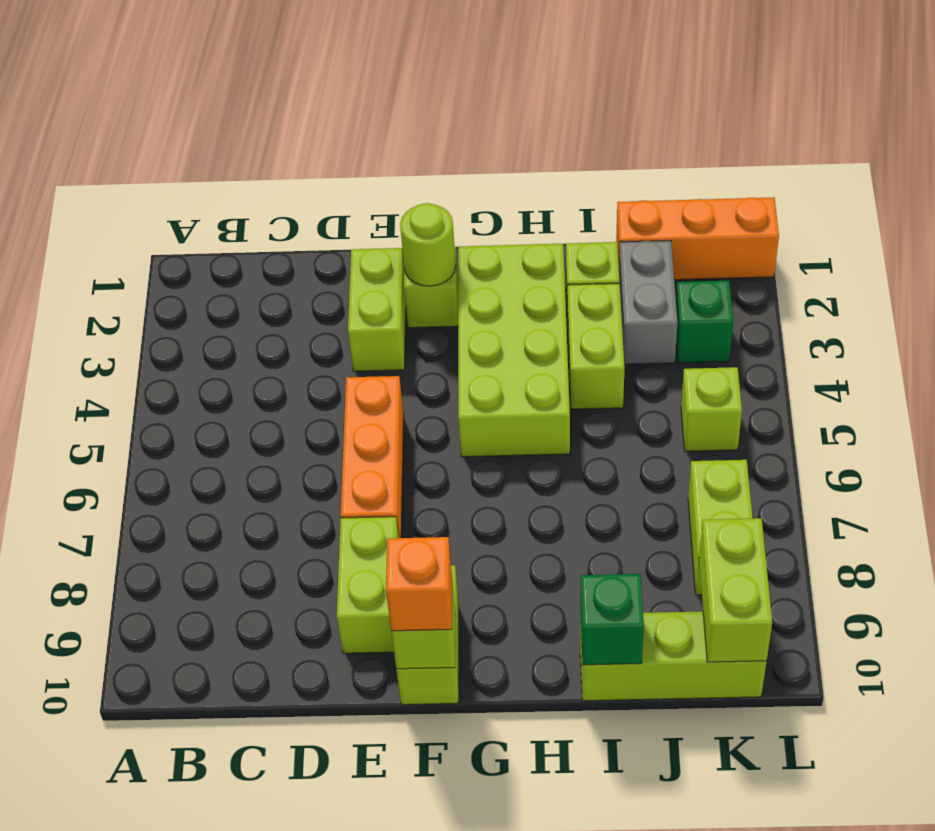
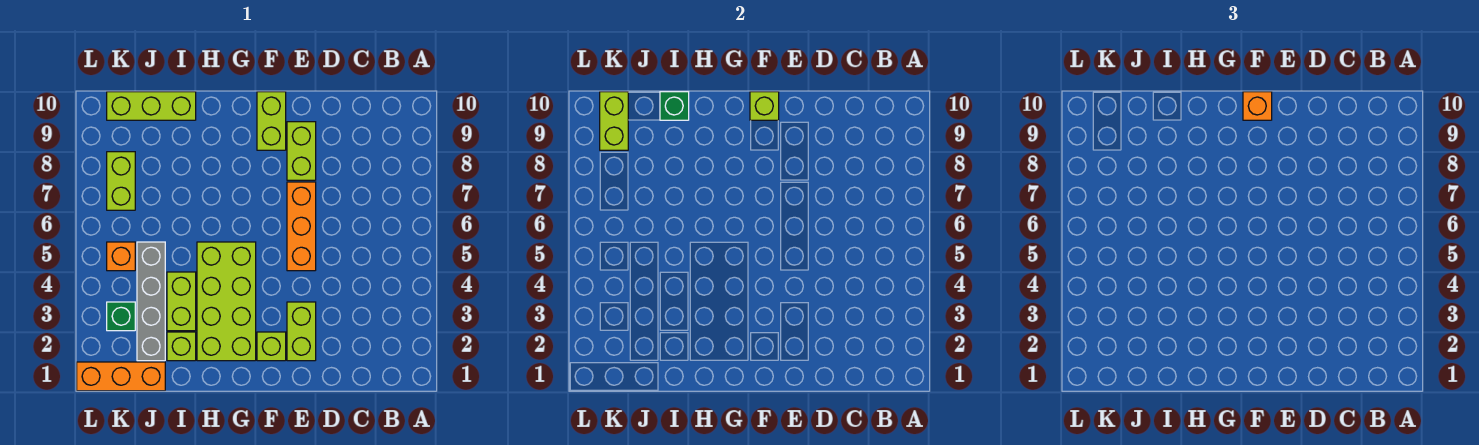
lime round brick F2 level 2 -> none
grey brick J2:J3 level 1 -> grey brick J2:J5 level 1
lime brick K5 level 1 -> orange brick K5 level 1

